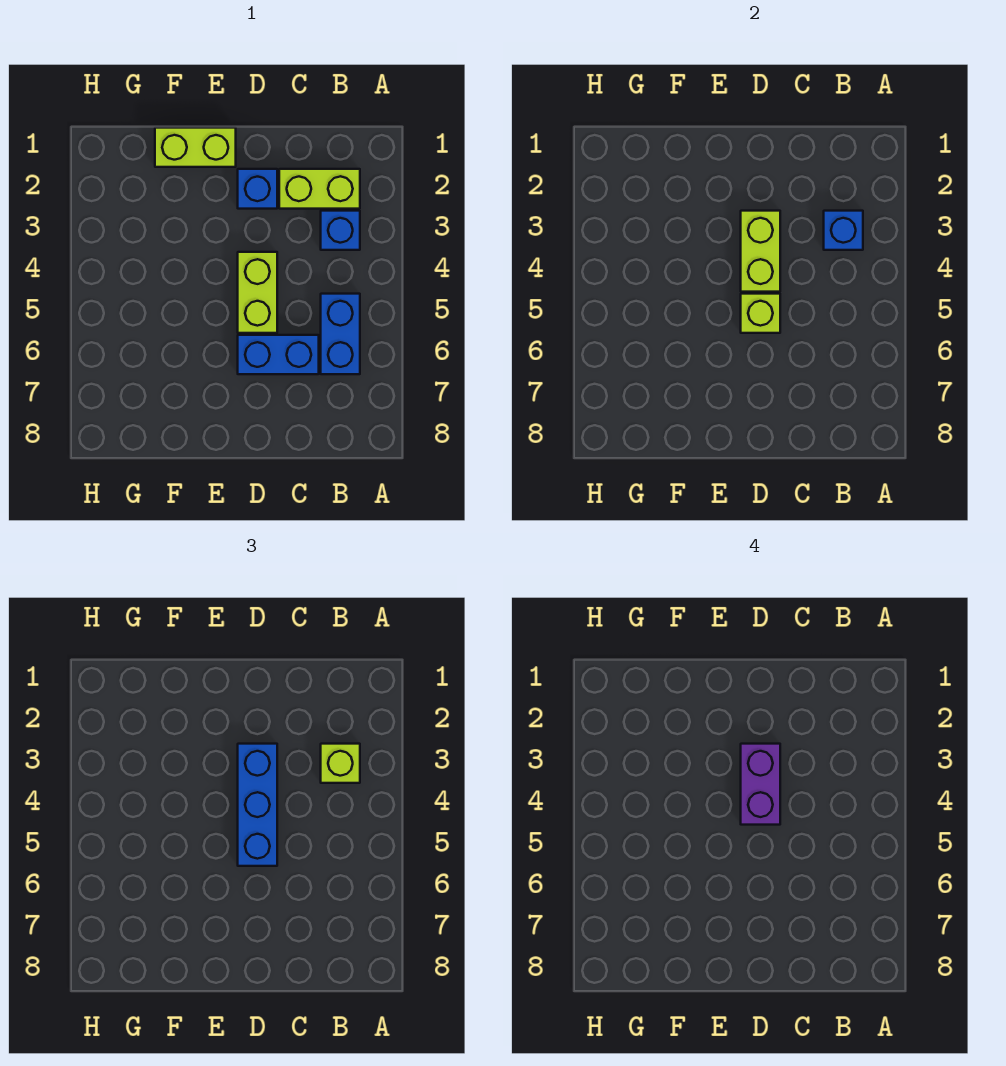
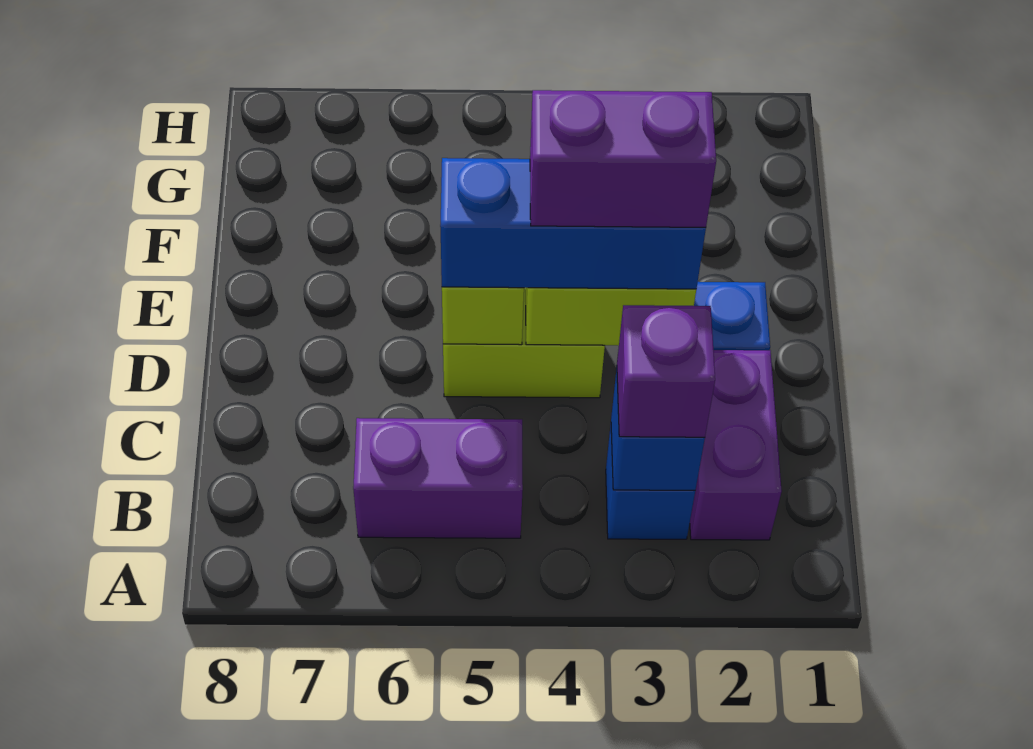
lime brick B2:C2 level 1 -> purple brick B2:C2 level 1
lime brick B3 level 3 -> purple brick B3 level 3
blue brick B5:B6 level 1 -> purple brick B5:B6 level 1
blue brick C6:D6 level 1 -> none
lime brick E1:F1 level 1 -> none

